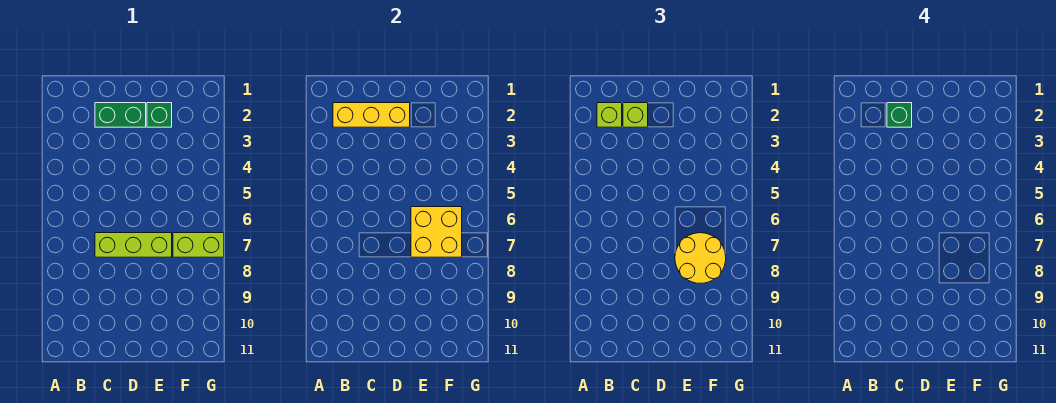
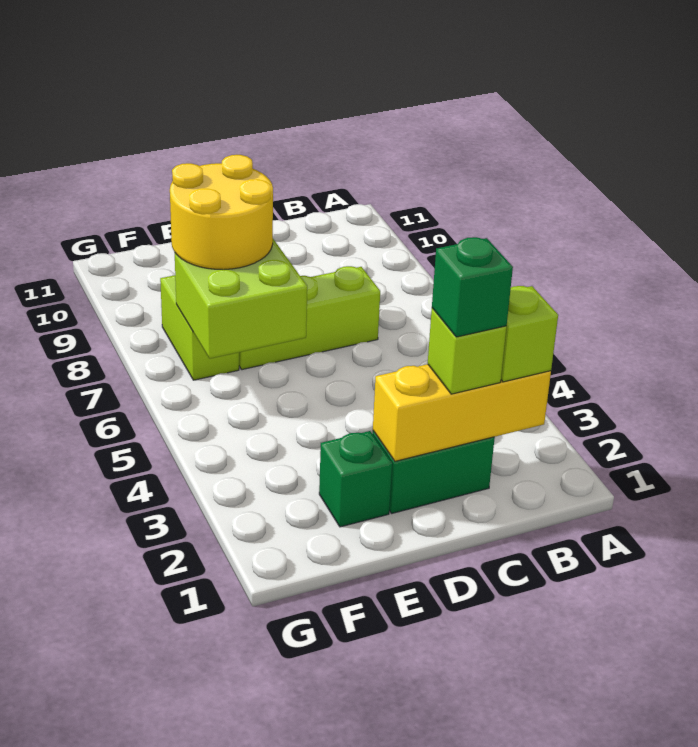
yellow brick E6:F7 level 2 -> lime brick E6:F7 level 2
lime brick F7:G7 level 1 -> lime brick F7:F8 level 1

